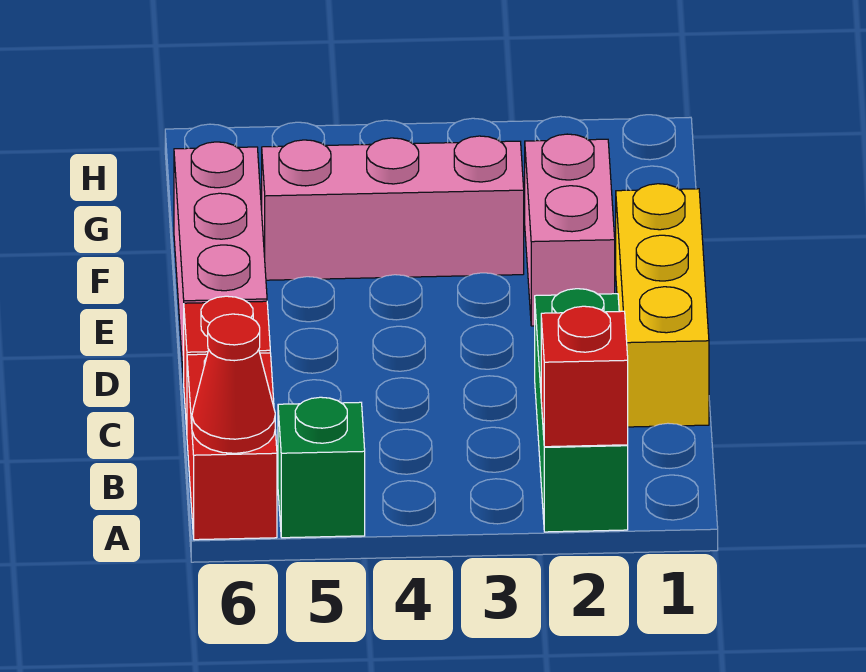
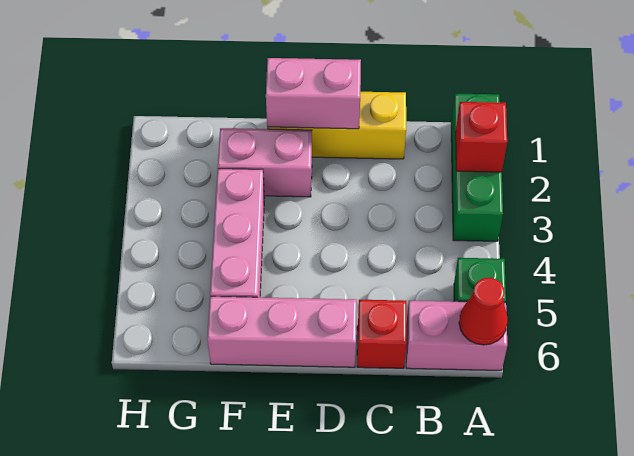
green brick A2:C2 level 1 -> green brick A1:A3 level 1
red brick A6:B6 level 1 -> pink brick A6:B6 level 1
none -> pink brick D1:E1 level 2

